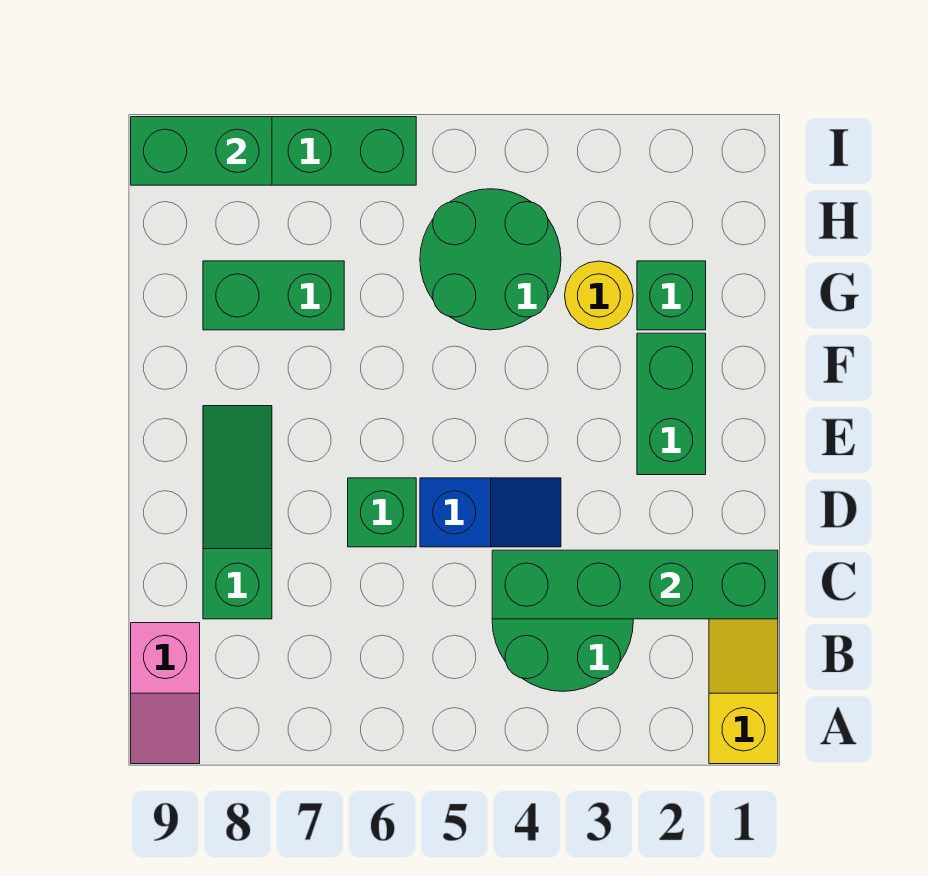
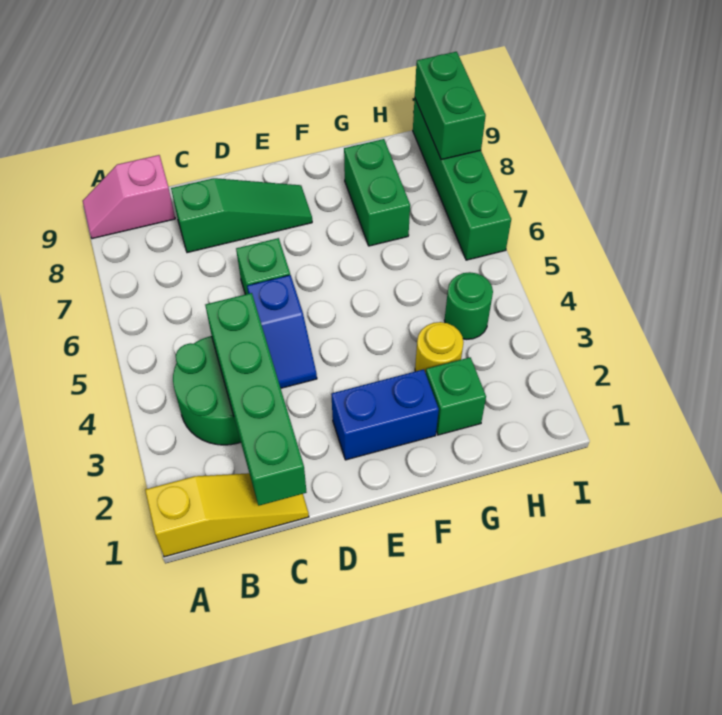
green brick E2:F2 level 1 -> blue brick E2:F2 level 1
green round brick G4:H5 level 1 -> green round brick H4 level 1

